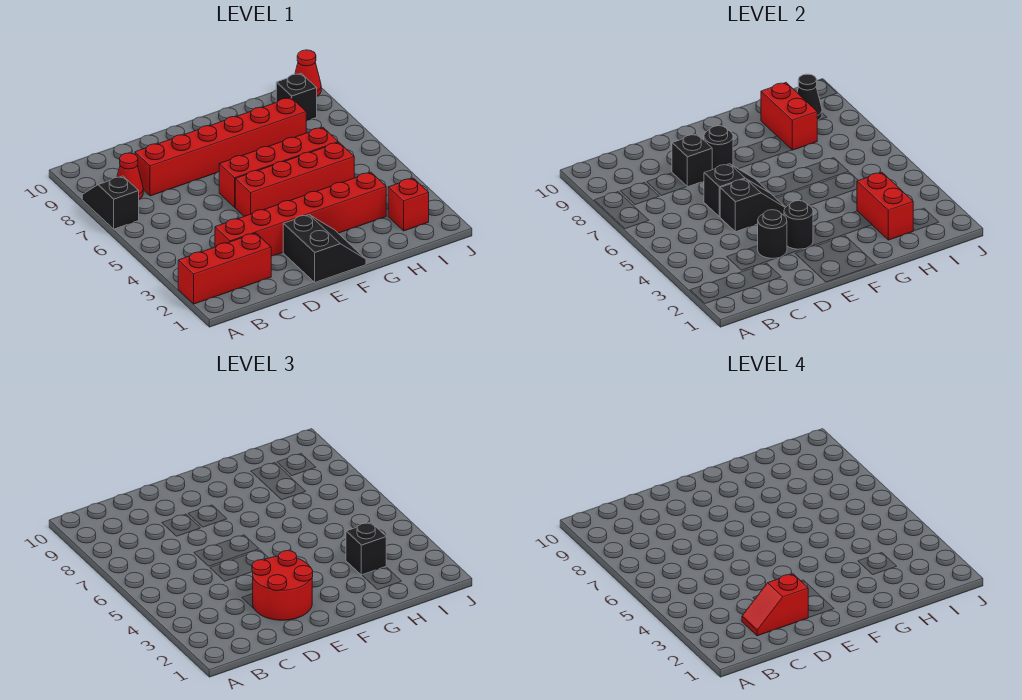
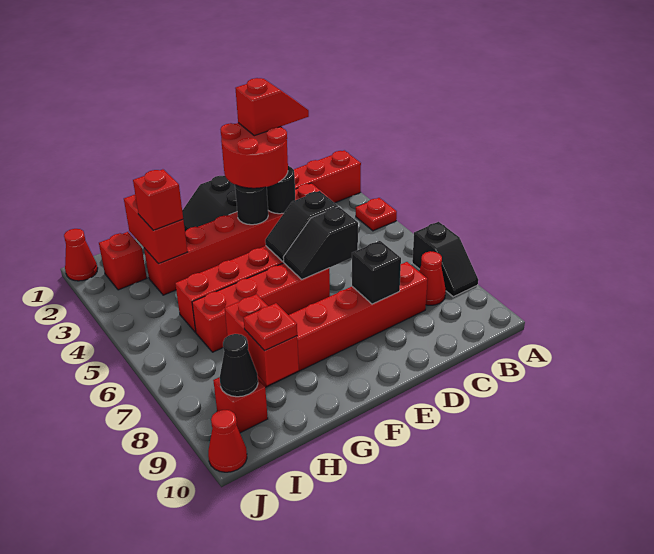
none -> red plate A4 level 1
black round brick E8 level 2 -> none
black brick H3 level 3 -> red brick H3 level 3
none -> red plate H9 level 3
black brick I9 level 1 -> red brick I9 level 1
none -> red cone J1 level 1

